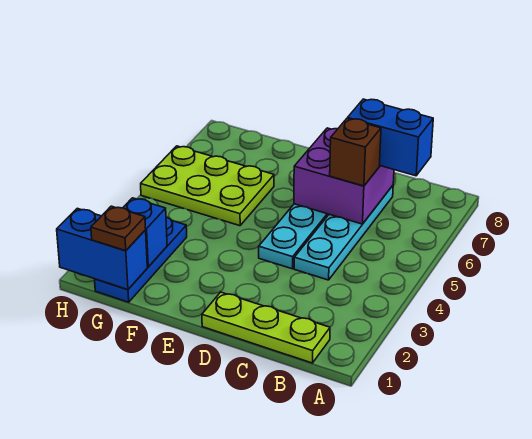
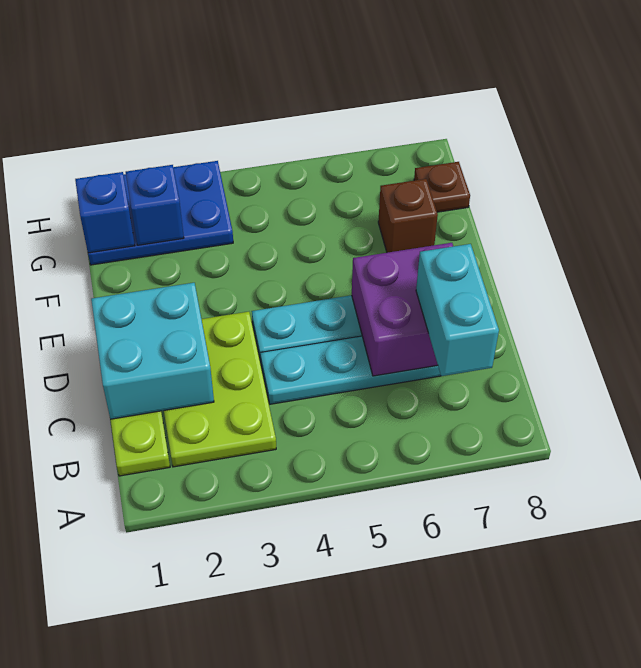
blue brick B7:C7 level 3 -> cyan brick B7:C7 level 3
none -> cyan brick C1:D2 level 2
brown brick C6 level 3 -> brown brick F7 level 1
lime plate F5:H6 level 1 -> lime plate B2:D3 level 1
blue plate G1:G3 level 1 -> blue plate G1:H3 level 1
blue brick G1:H1 level 2 -> blue brick G1 level 2
brown plate G1 level 3 -> brown plate G8 level 1

